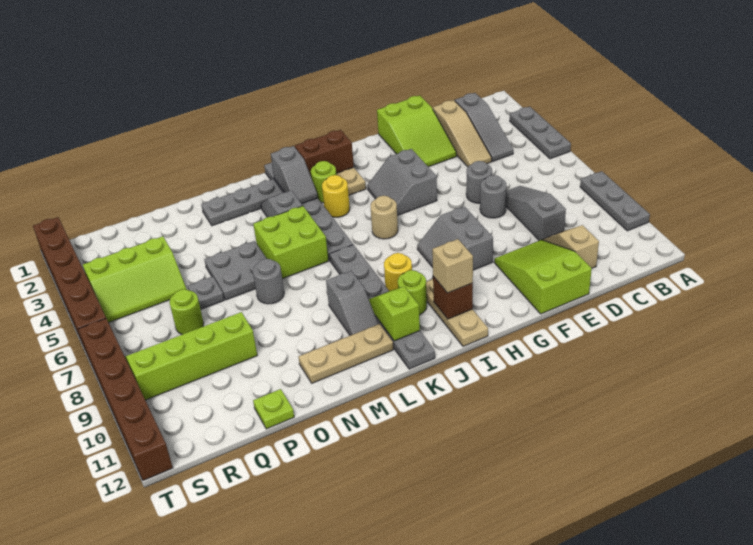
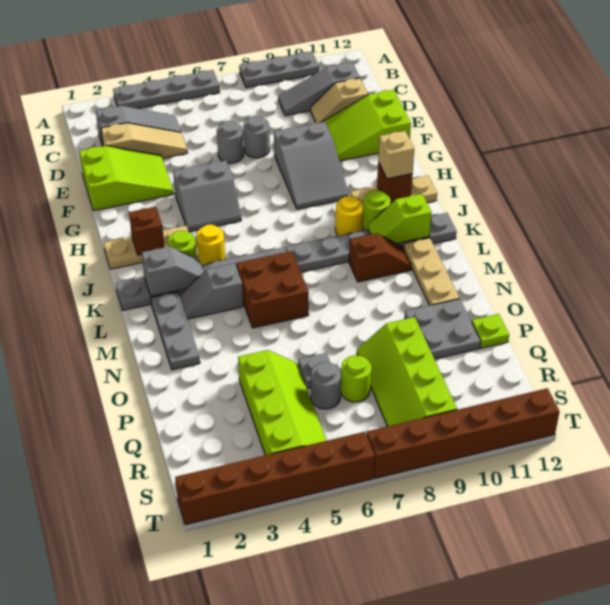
grey plate A3:A5 level 1 -> grey plate A3:A6 level 1
grey slope D7:D9 level 1 top 9 -> grey slope C9:C11 level 1 top 11
grey slope G8:H9 level 1 top G -> grey slope F8:H9 level 1 top F
brown brick I2:J2 level 2 -> brown brick I2 level 2
tan round brick I6 level 1 -> none
lime brick L5:M6 level 1 -> brown brick L5:M6 level 1
grey slope L9:L10 level 1 top 9 -> brown slope L9:L10 level 1 top 9
grey plate N5:O6 level 1 -> grey plate O10:P11 level 1
grey round brick N7 level 1 -> grey round brick Q6 level 1
lime slope Q4:S5 level 1 top 4 -> lime slope P4:S5 level 1 top 4

